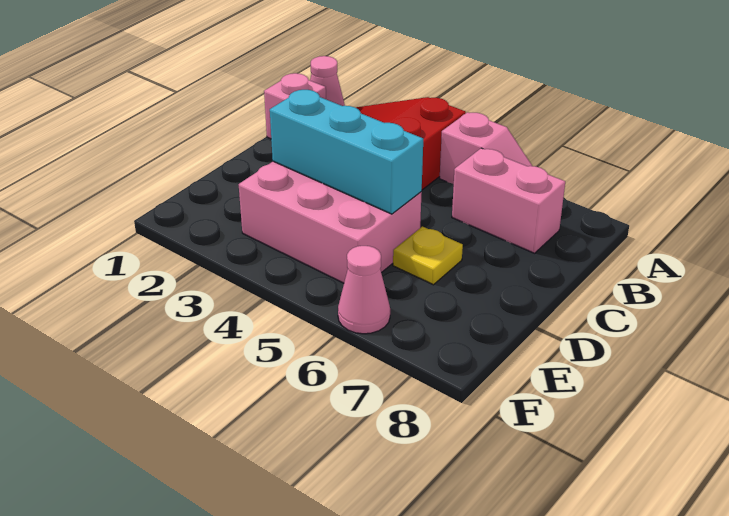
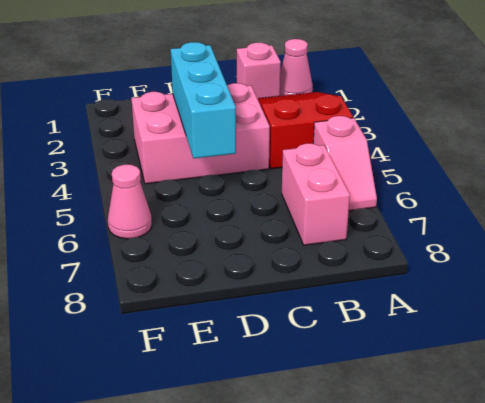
pink brick D3:E5 level 1 -> pink brick C3:E4 level 1
yellow plate D6 level 1 -> none

